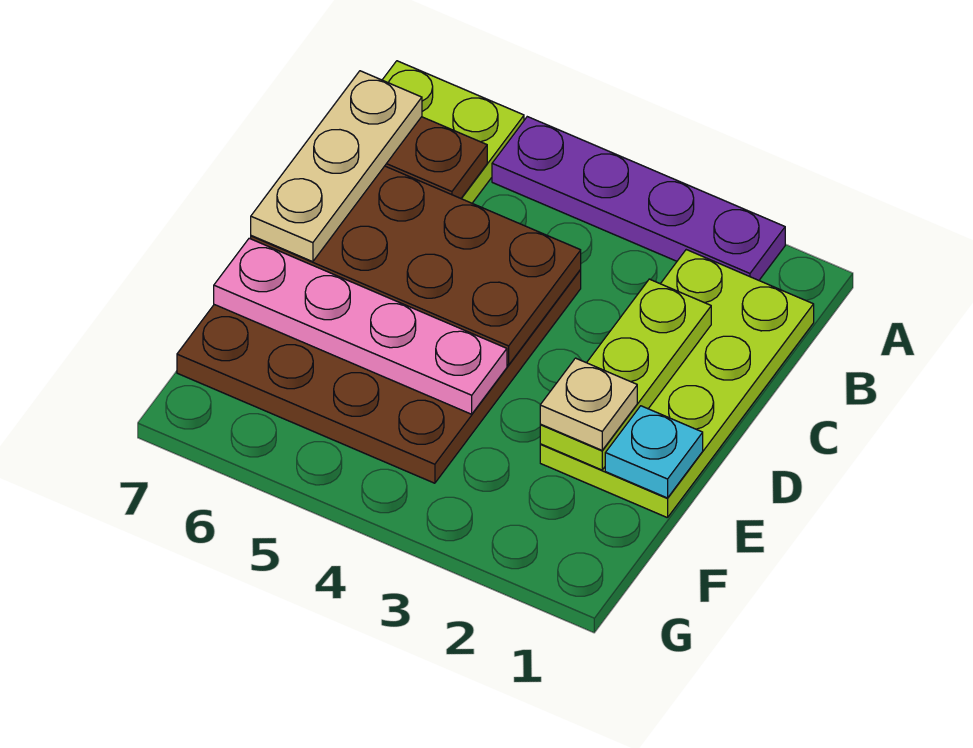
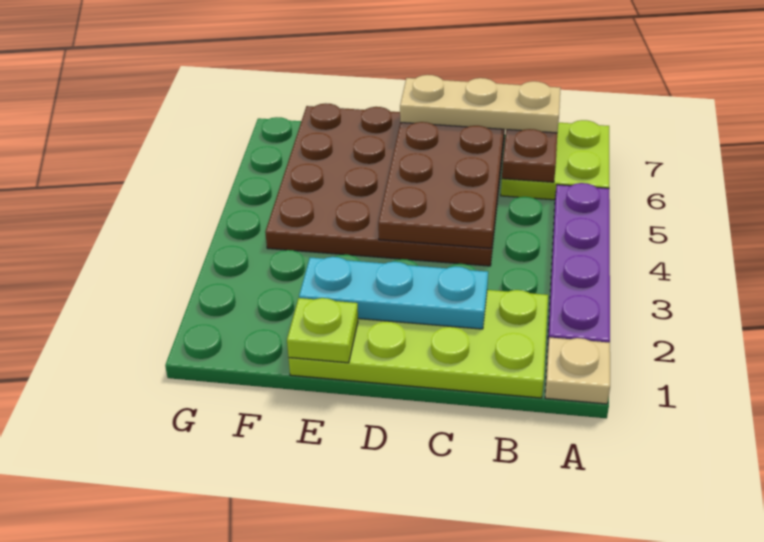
lime plate C2:E2 level 2 -> cyan plate C2:E2 level 2
cyan plate E1 level 2 -> lime plate E1 level 2
tan plate E2 level 3 -> tan plate A1 level 1
pink plate E4:E7 level 2 -> none

